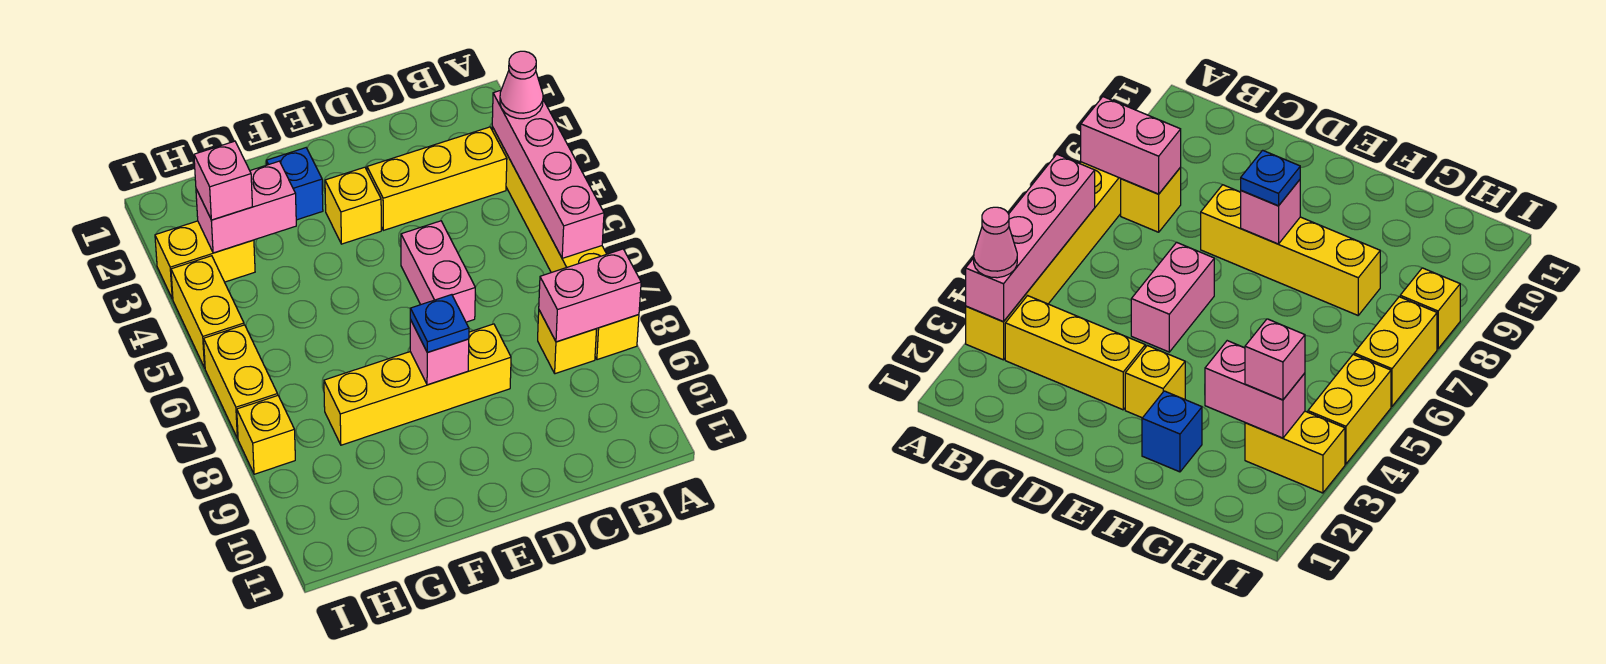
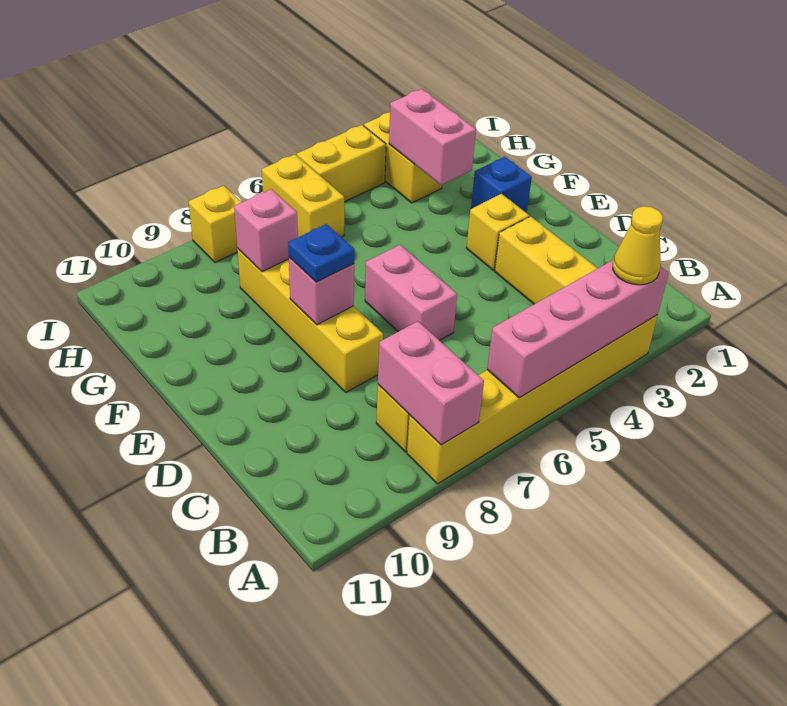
pink cone A3 level 3 -> yellow cone A3 level 3
pink brick D5:D6 level 1 -> pink brick D6:E6 level 1
pink brick H3 level 3 -> pink brick G8 level 2
yellow brick I6:I7 level 1 -> yellow brick H6:I6 level 1

